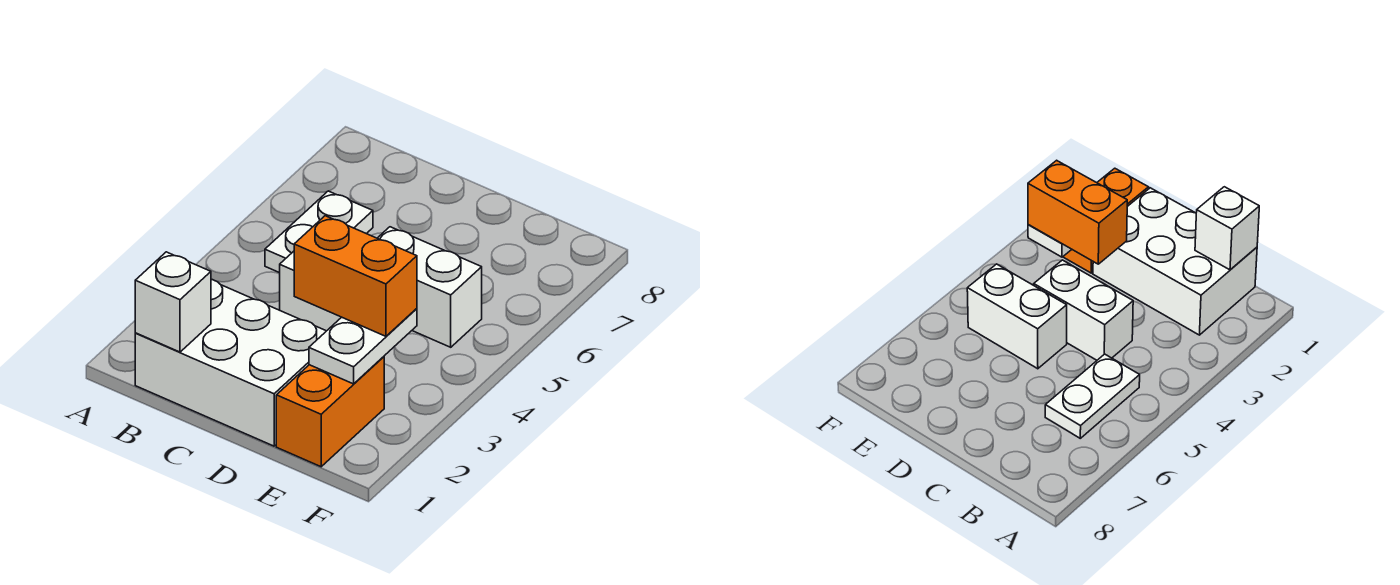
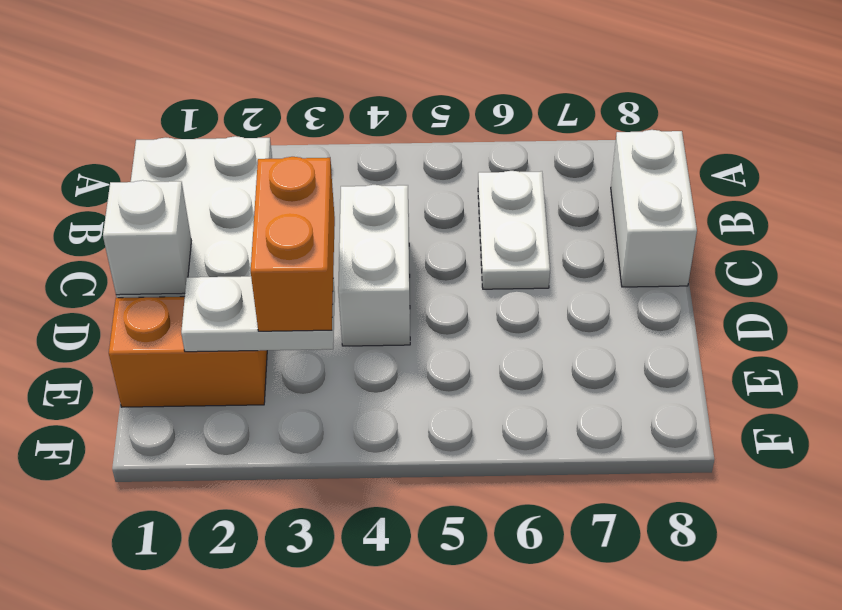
white brick B1 level 2 -> white brick D1 level 2
white plate B5:B6 level 1 -> white plate B6:C6 level 1
white brick D5:E5 level 1 -> white brick B8:C8 level 1

